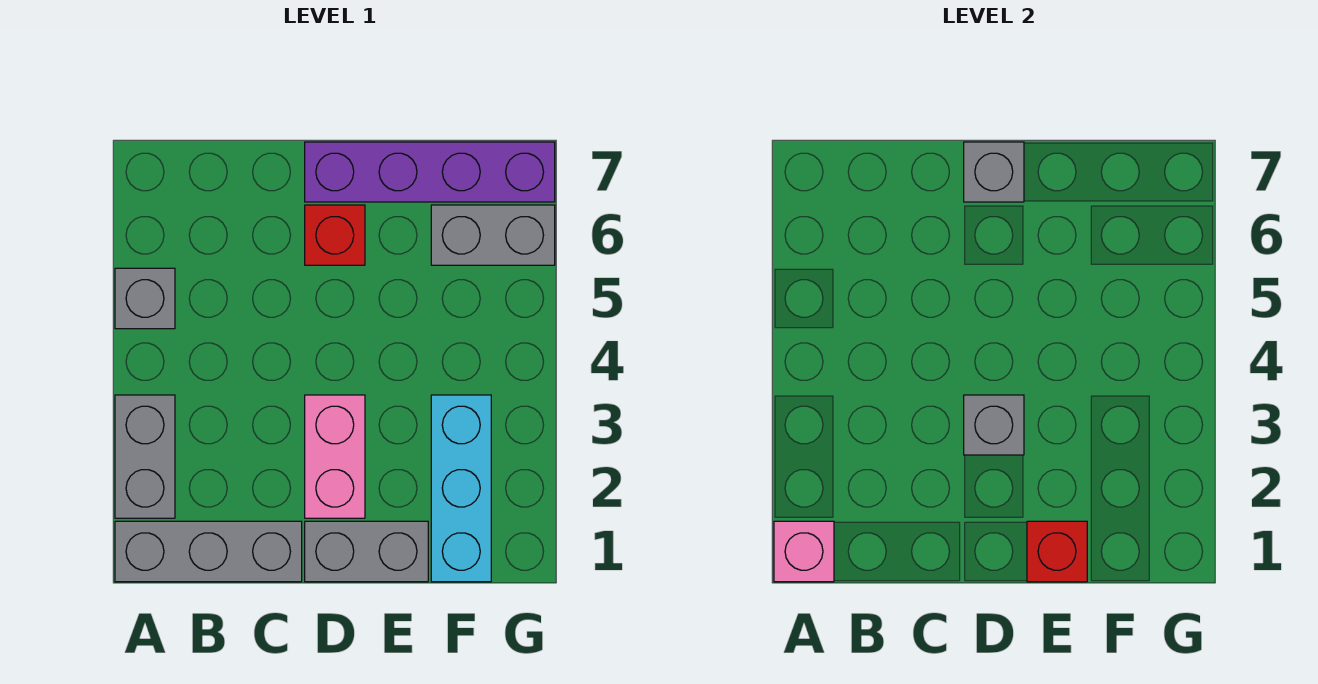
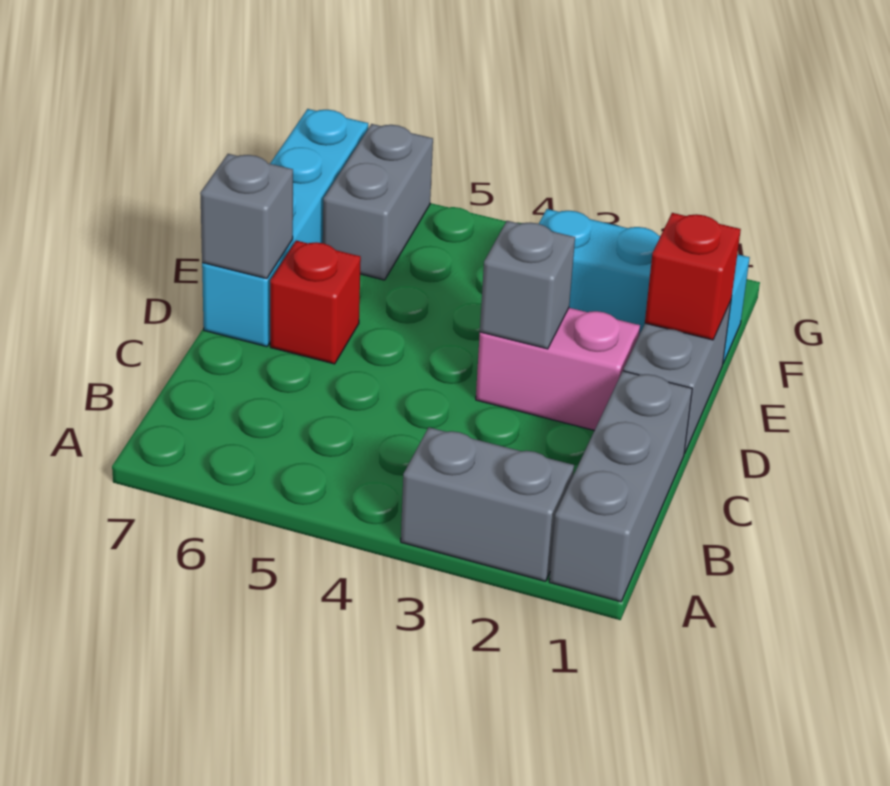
pink brick A1 level 2 -> none
grey brick A5 level 1 -> none
purple brick D7:G7 level 1 -> cyan brick D7:G7 level 1

